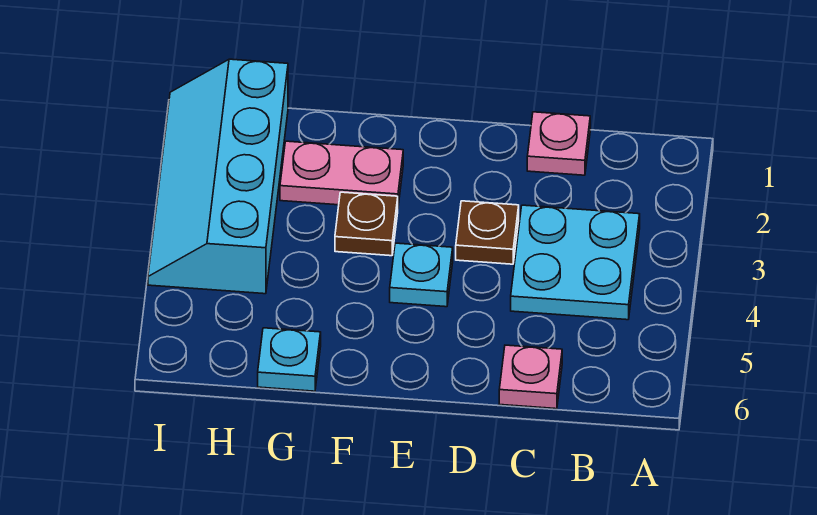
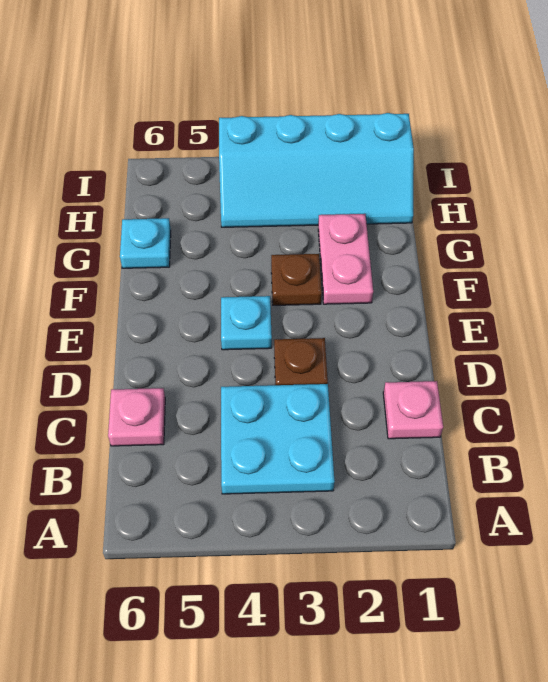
cyan slope H1:I4 level 1 top H -> cyan slope H1:I4 level 1 top I

